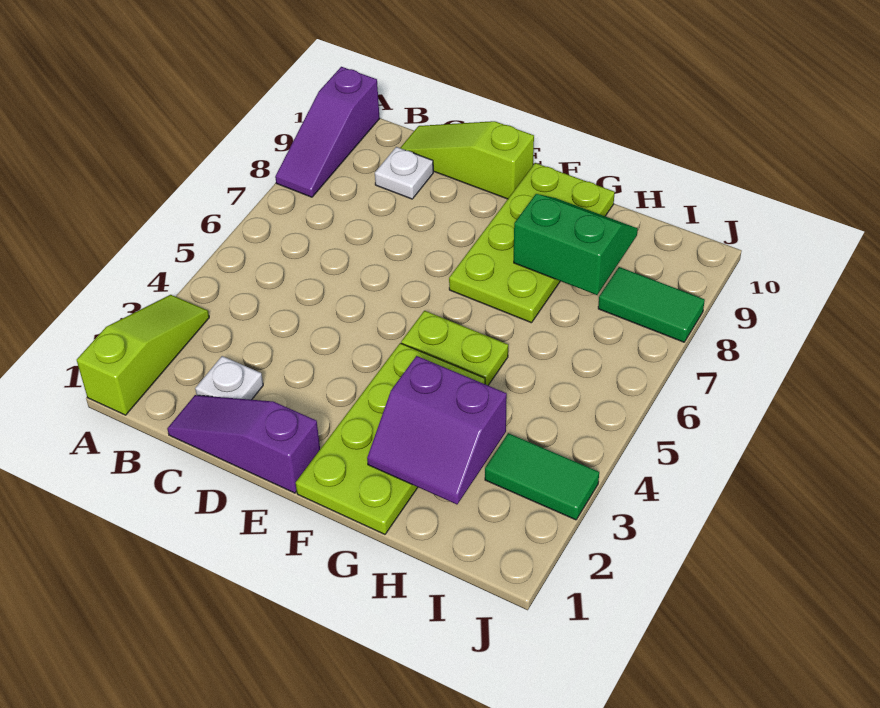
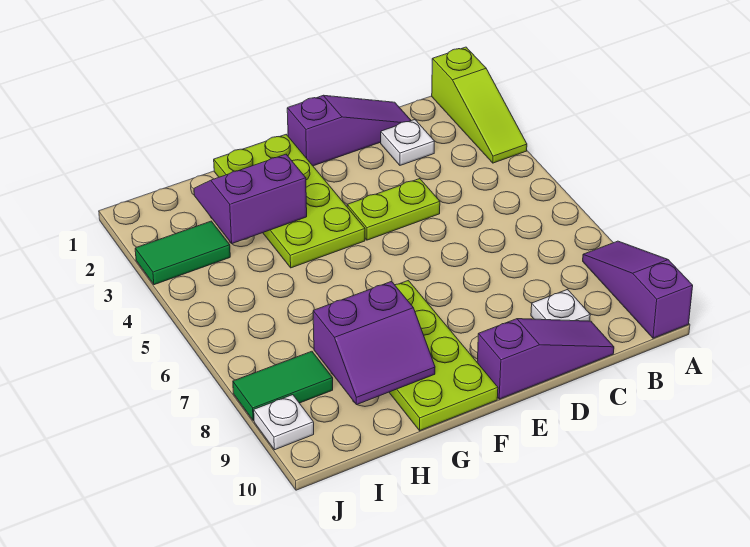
lime slope C10:E10 level 1 top E -> purple slope C10:E10 level 1 top E
lime plate F5:G5 level 1 -> lime plate D4:E4 level 1
green slope G8:H9 level 2 top 8 -> purple slope G8:H9 level 2 top 8
none -> white plate J9 level 1

